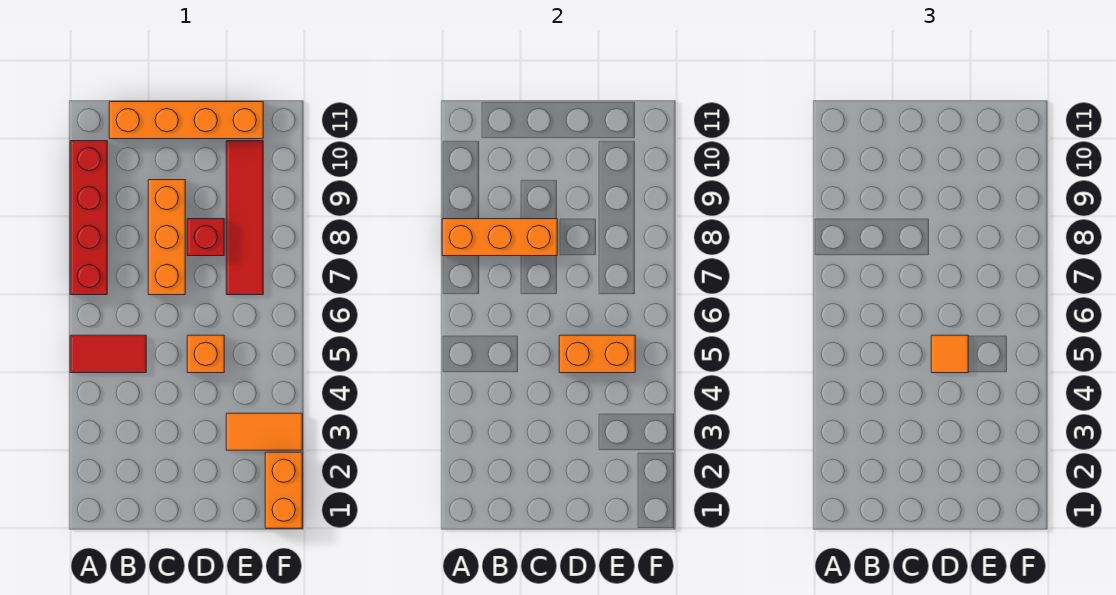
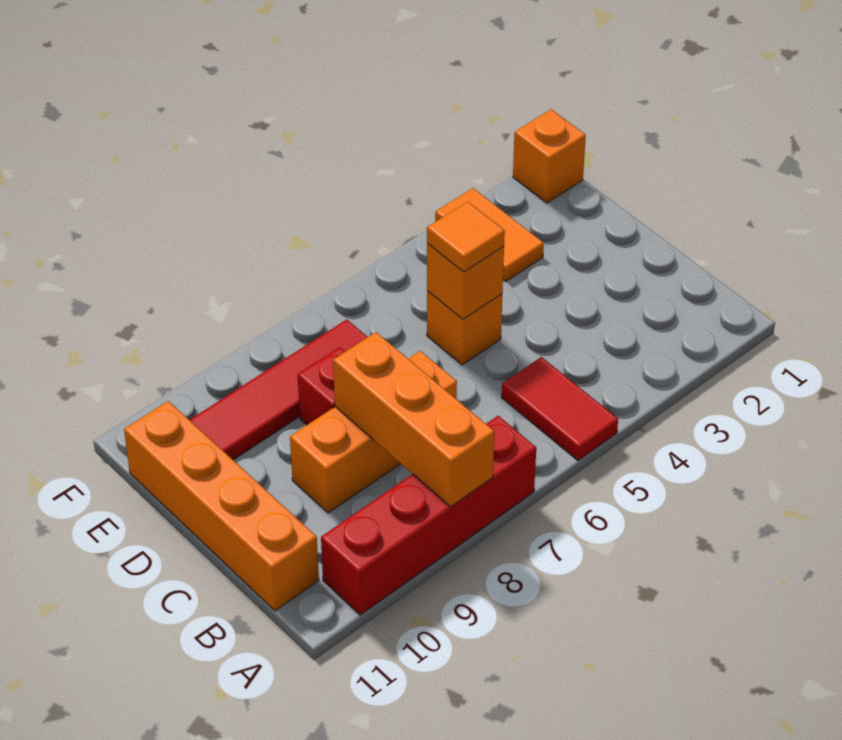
orange brick D5:E5 level 2 -> orange brick D5 level 2
orange brick F1:F2 level 1 -> orange brick F1 level 1

